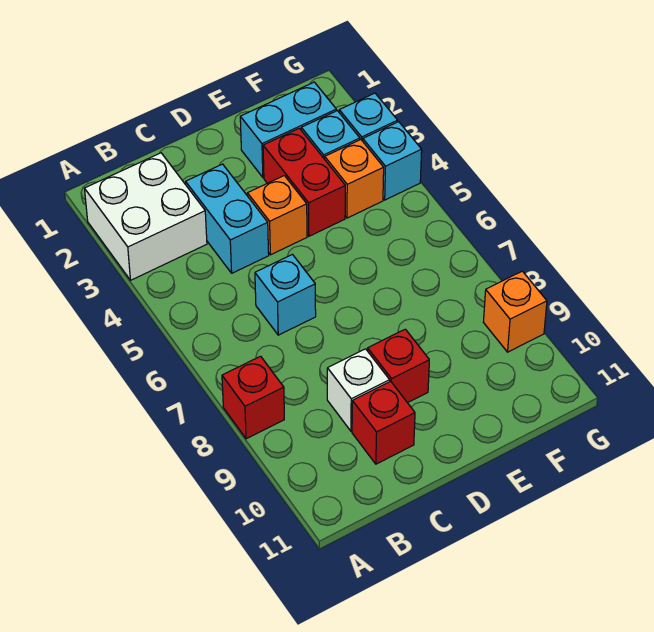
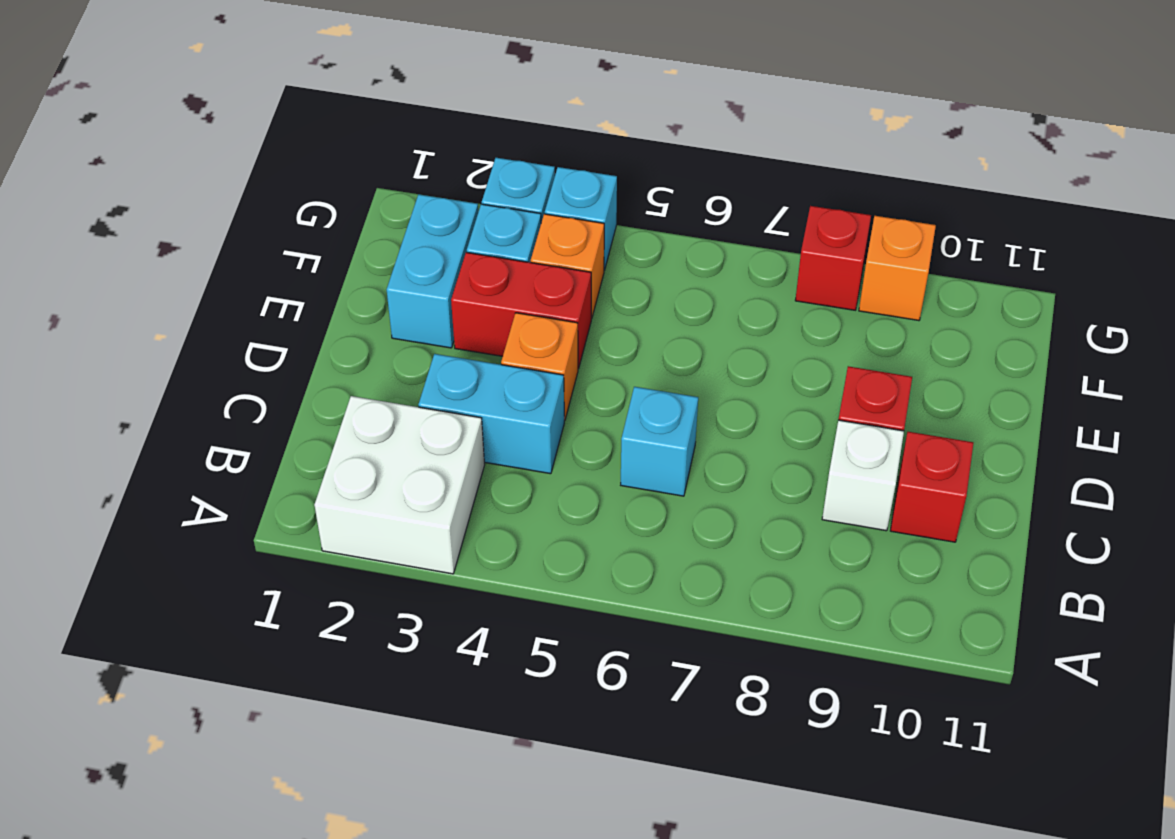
red brick A8 level 1 -> red brick G8 level 1

